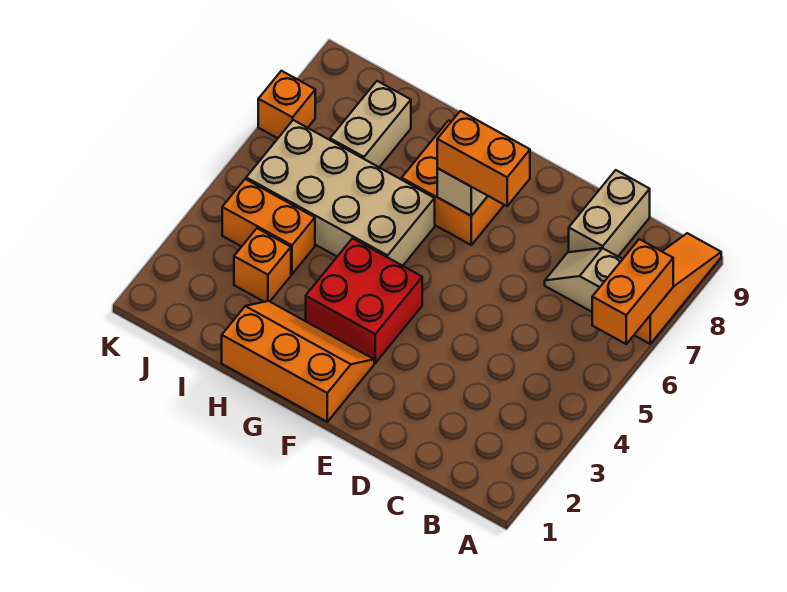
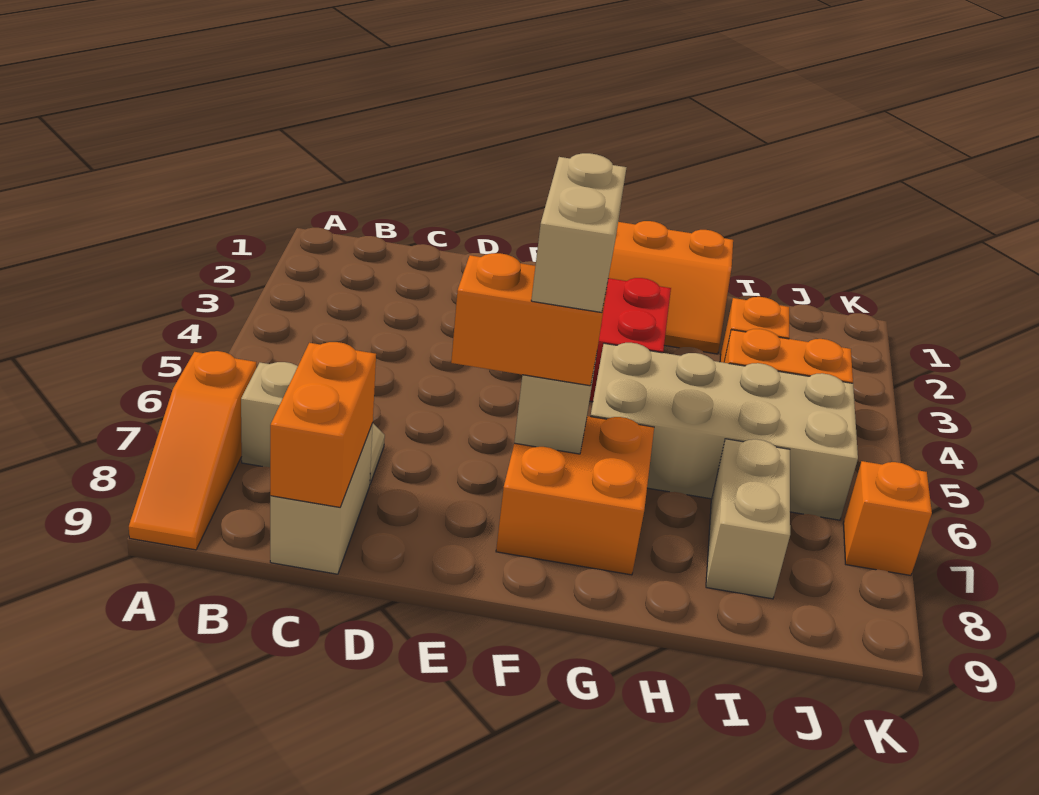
orange brick A6:A7 level 2 -> orange brick C8:C9 level 2
none -> tan brick F6:F7 level 4

